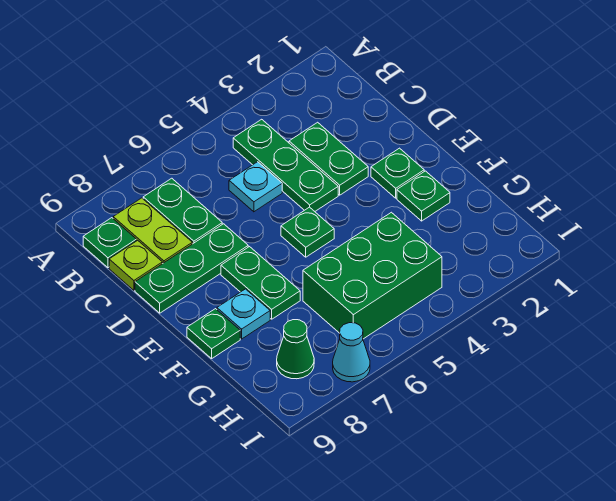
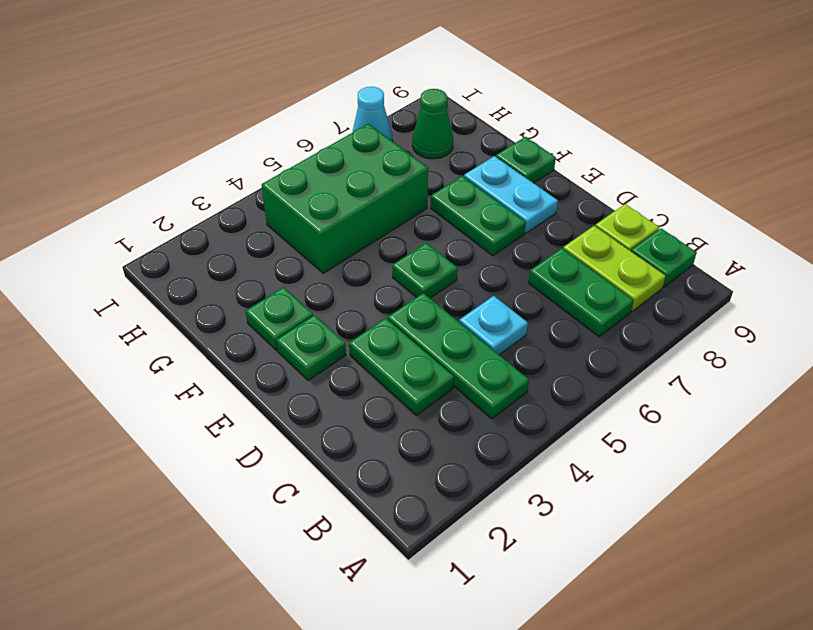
green plate D7:D9 level 1 -> none
cyan plate F8 level 1 -> cyan plate E8:F8 level 1

